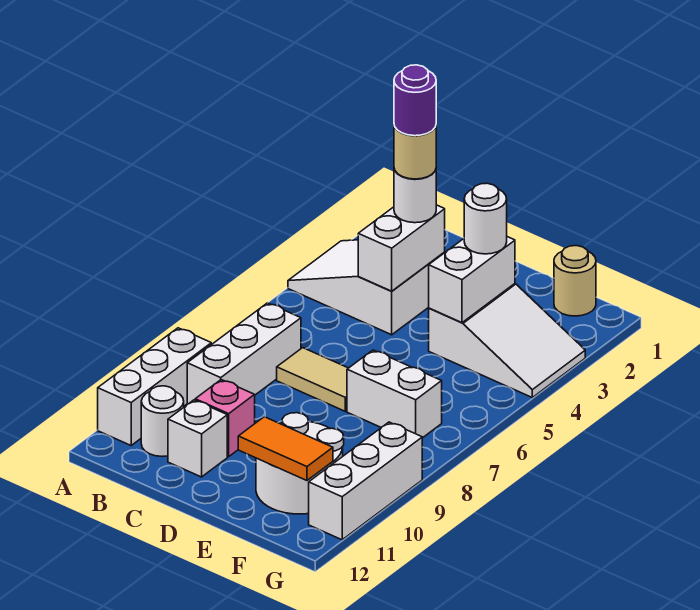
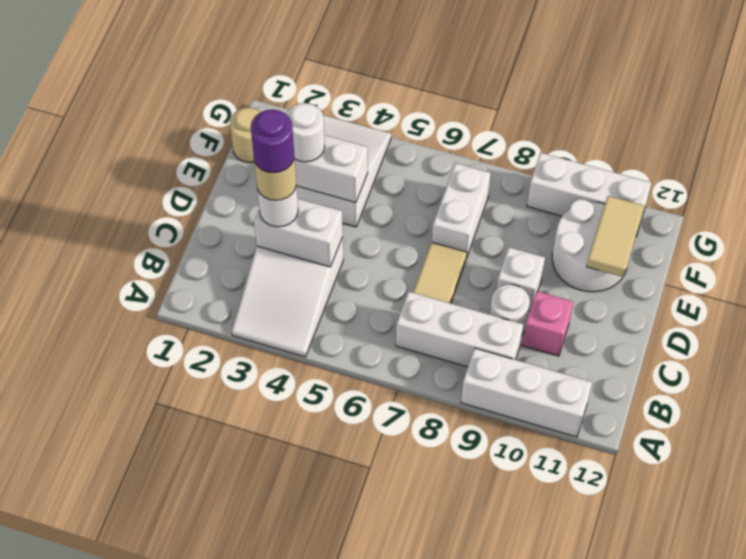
white round brick B11 level 1 -> white round brick C9 level 1
white brick C11 level 1 -> white brick D9 level 1
orange tile E11:F11 level 2 -> tan tile E11:F11 level 2

